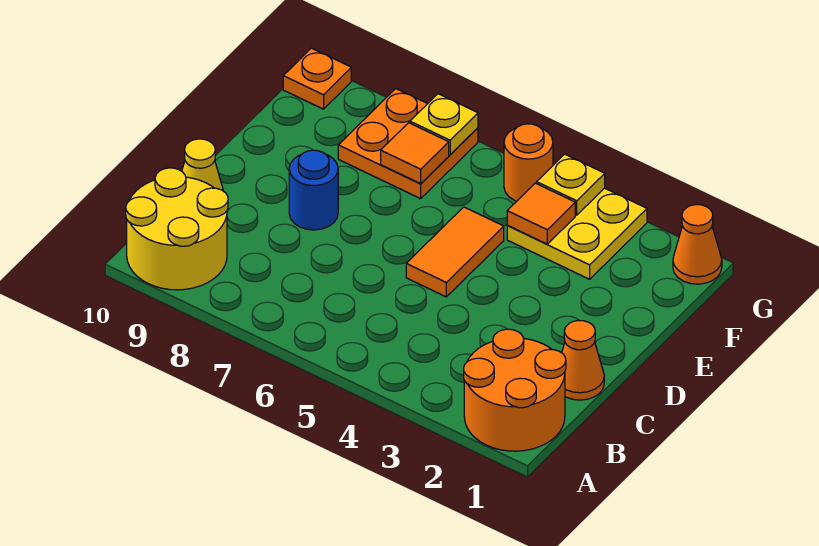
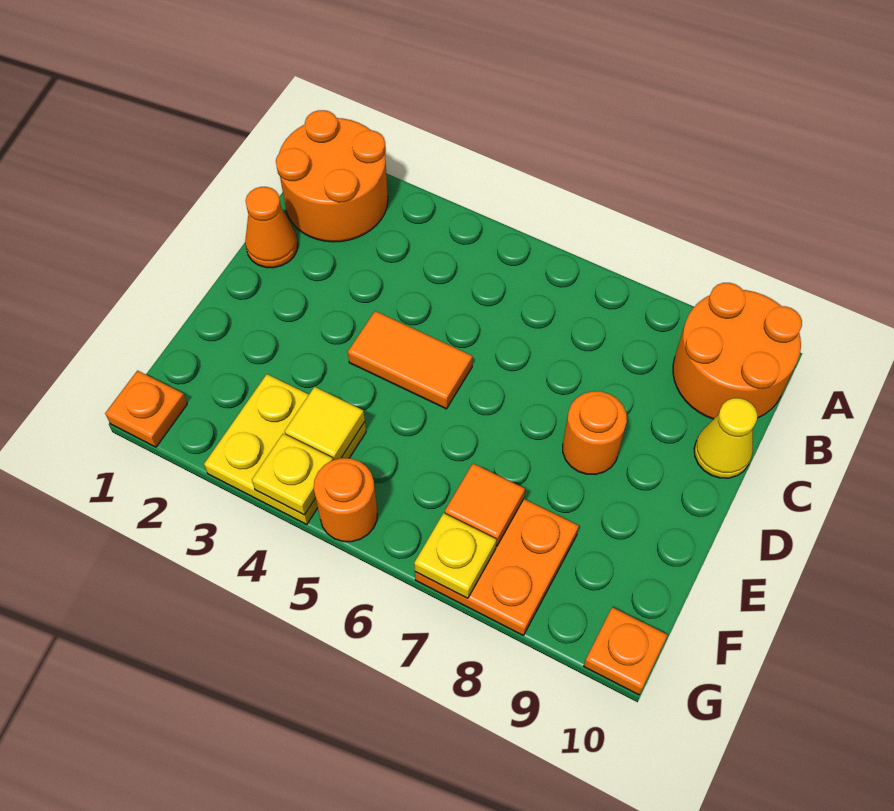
yellow round brick A9:B10 level 1 -> orange round brick A9:B10 level 1
orange tile D5:E5 level 1 -> orange tile D4:D5 level 1
blue round brick D8 level 1 -> orange round brick D8 level 1
orange tile F4 level 2 -> yellow tile F4 level 2
orange cone G1 level 1 -> orange plate G1 level 1

